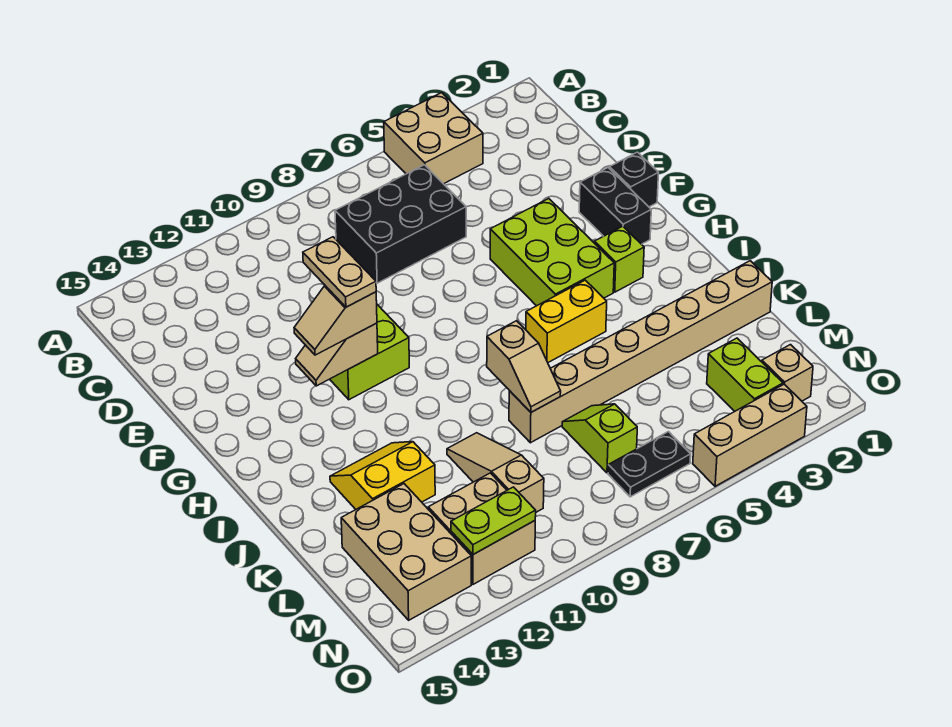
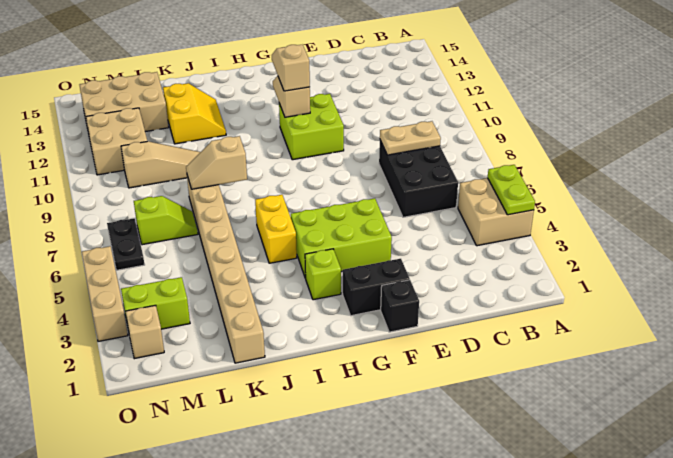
tan plate F11:G11 level 4 -> tan plate C8:D8 level 2
lime plate N11:N12 level 2 -> lime plate A4:A5 level 2

